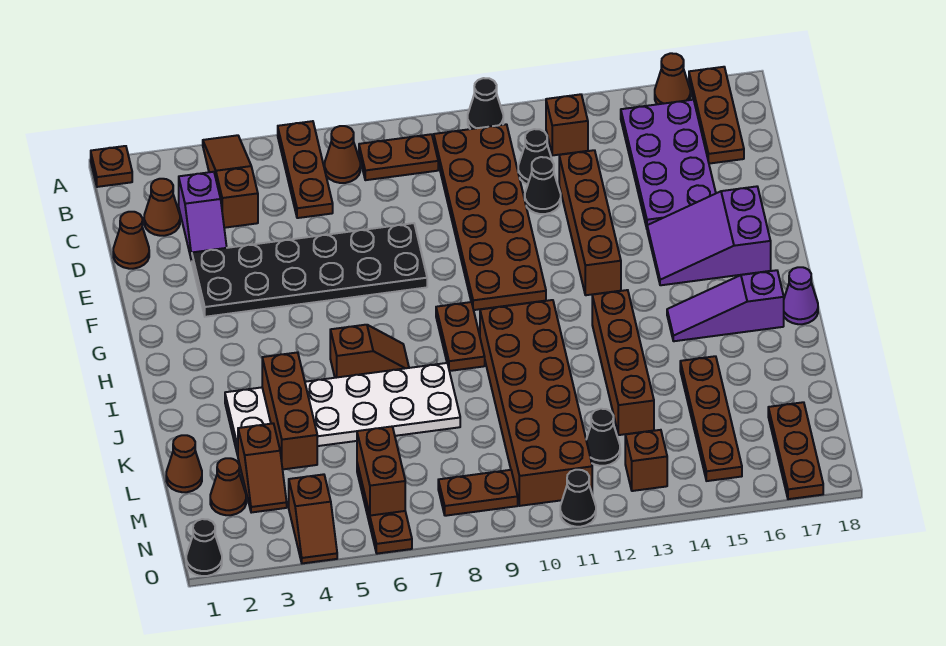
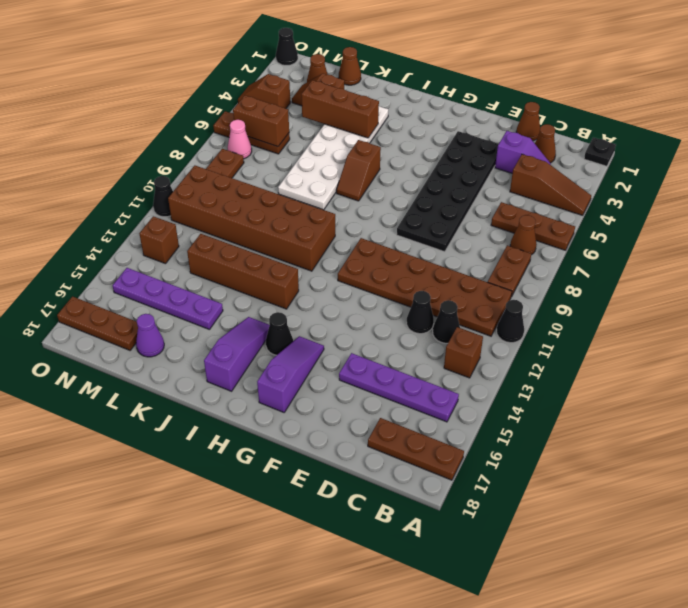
brown plate A1 level 1 -> black plate A1 level 1
brown cone A16 level 1 -> none
purple plate B15:E16 level 1 -> purple plate B15:E15 level 1
purple slope C3:D3 level 1 top C -> purple slope C3:D3 level 1 top D
brown brick D13:G13 level 1 -> none
purple slope F15:G17 level 1 top 17 -> purple slope G15:G17 level 1 top 17
brown plate H9:I9 level 1 -> none
purple cone I18 level 1 -> purple cone L17 level 1
brown plate K15:N15 level 1 -> purple plate K15:N15 level 1
black cone M12 level 1 -> black cone H15 level 1
none -> pink cone N7 level 1

